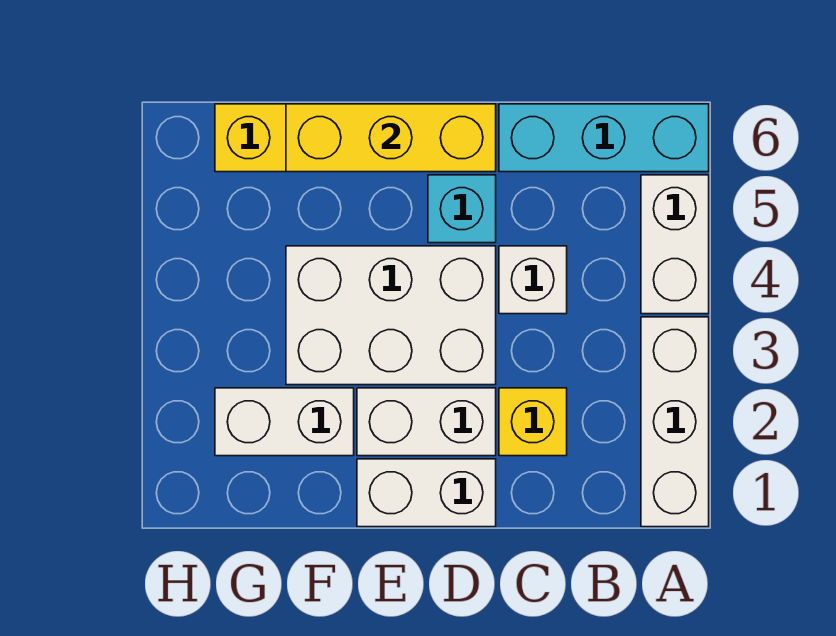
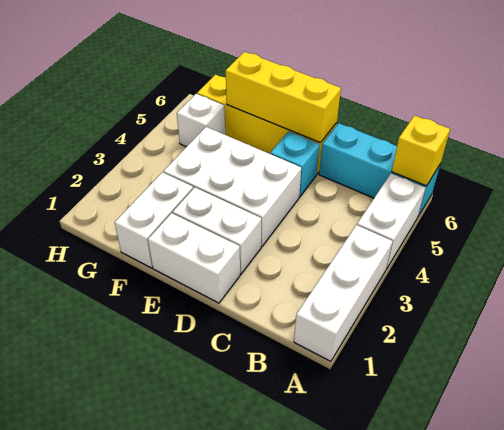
yellow brick C2 level 1 -> yellow brick A6 level 2
white brick C4 level 1 -> white brick G5 level 1
white brick F2:G2 level 1 -> white brick F1:F2 level 1

